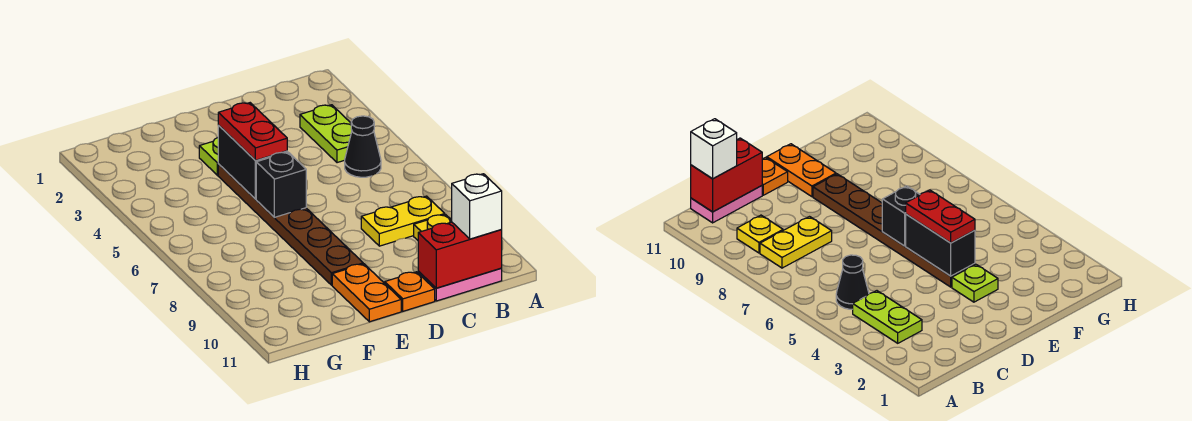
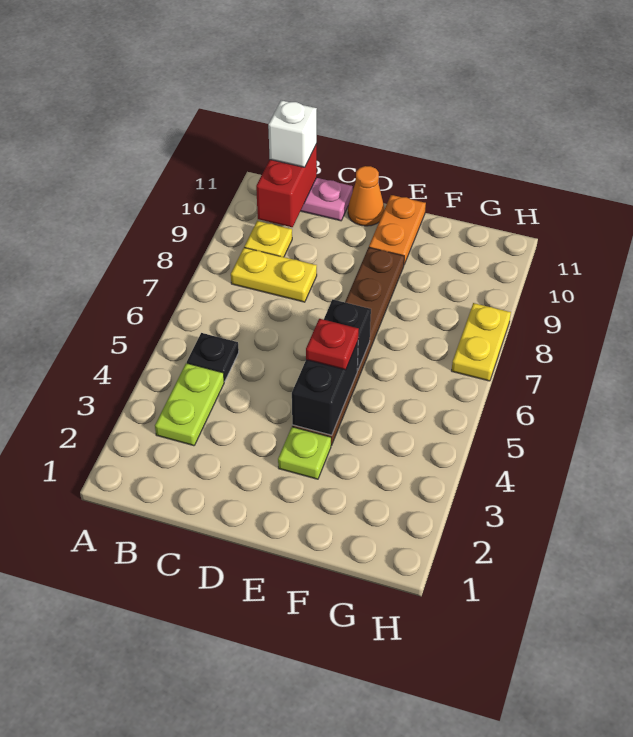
black cone B5 level 1 -> black plate B5 level 1
red brick B11:C11 level 2 -> red brick B10:B11 level 2
orange plate D11 level 1 -> orange cone D11 level 1
red plate E4:E5 level 3 -> red plate E5 level 3
none -> yellow plate H7:H8 level 1

